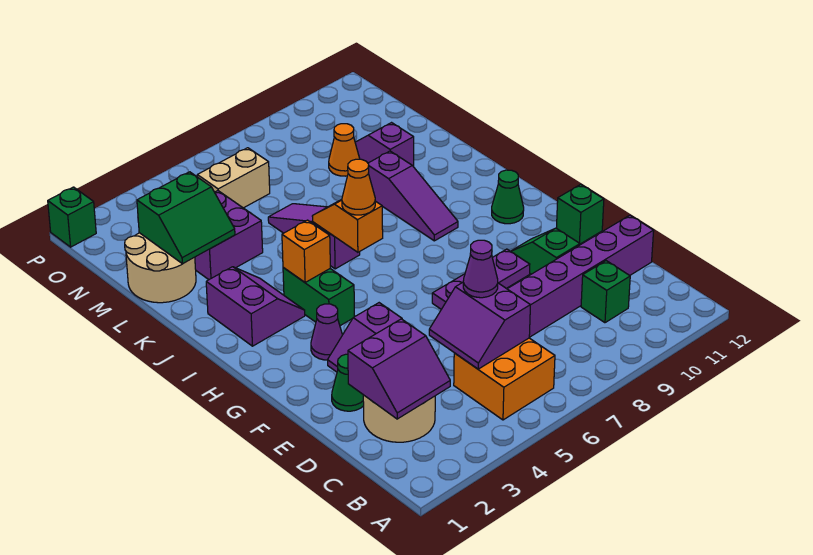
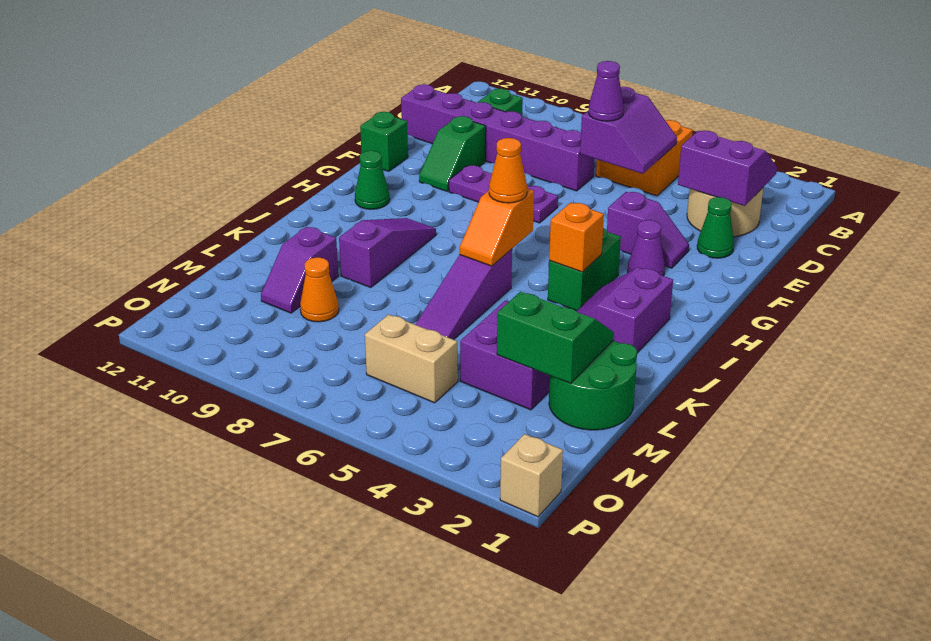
tan round brick L1:M2 level 1 -> green round brick L1:M2 level 1
green brick P1 level 1 -> tan brick P1 level 1

